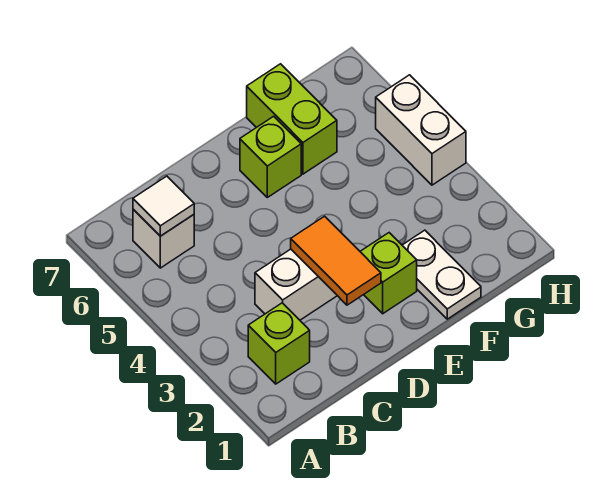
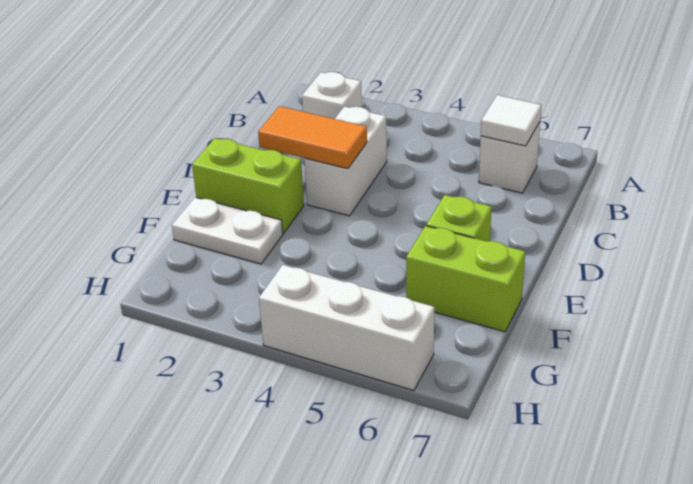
lime brick B2 level 1 -> white brick B2 level 1
lime brick E2 level 1 -> lime brick E1:E2 level 1
white brick H4:H5 level 1 -> white brick H4:H6 level 1

